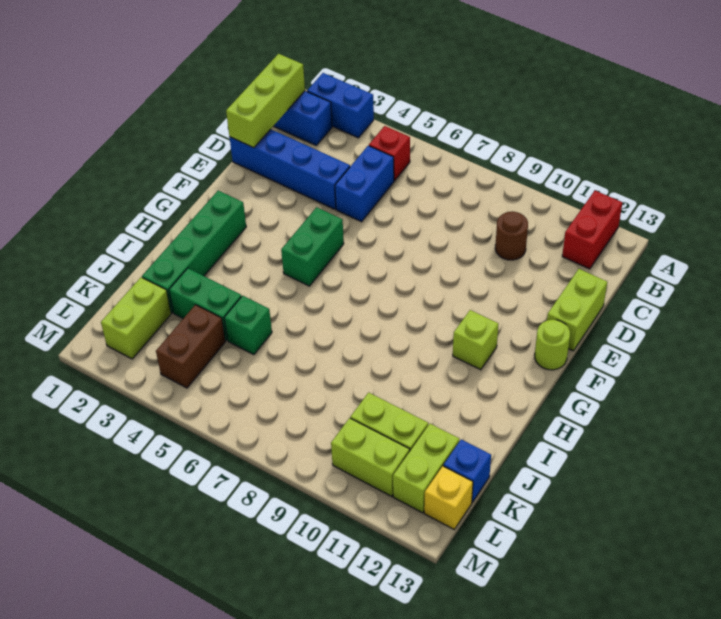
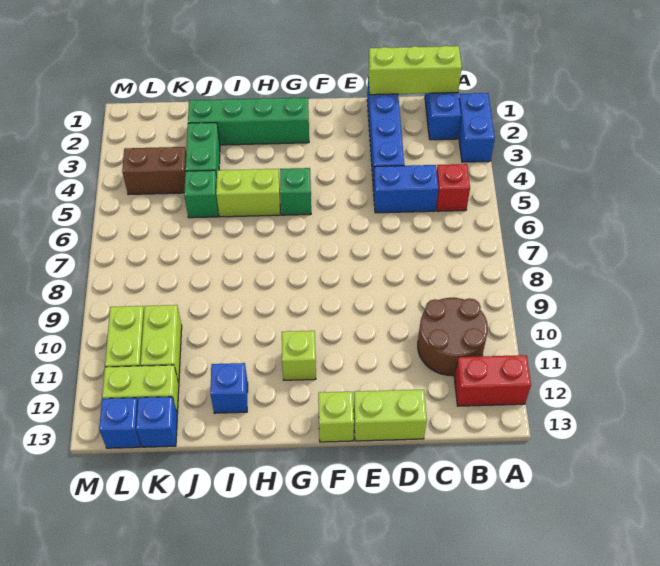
brown round brick C10 level 1 -> brown round brick B10:C11 level 1
green brick F5:G5 level 1 -> green brick G5 level 1
lime round brick F13 level 1 -> lime brick F13 level 1
none -> blue brick I12 level 1
lime brick K2:L2 level 1 -> lime brick H5:I5 level 1
yellow brick L13 level 1 -> blue brick L13 level 1

